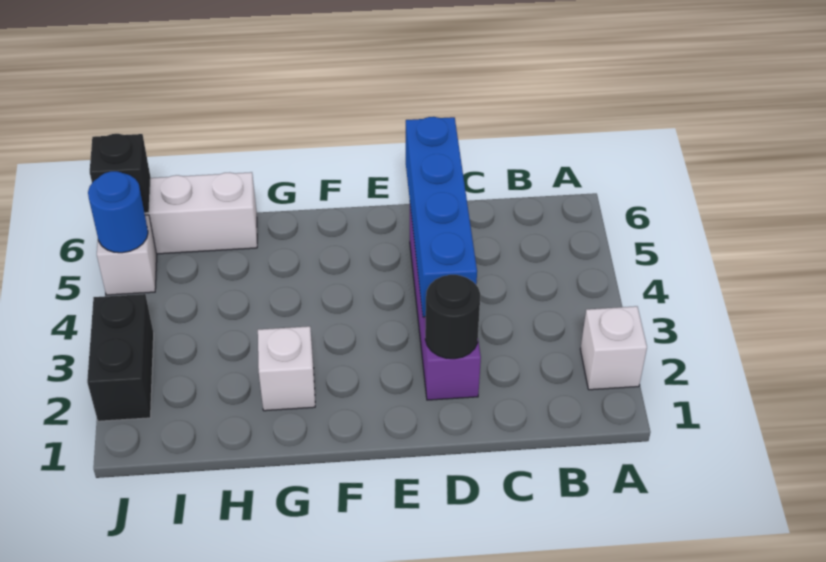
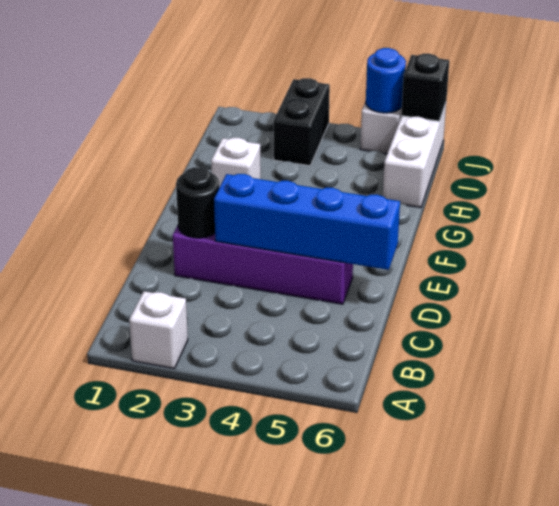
black brick J2:J3 level 1 -> black brick I3:J3 level 1

